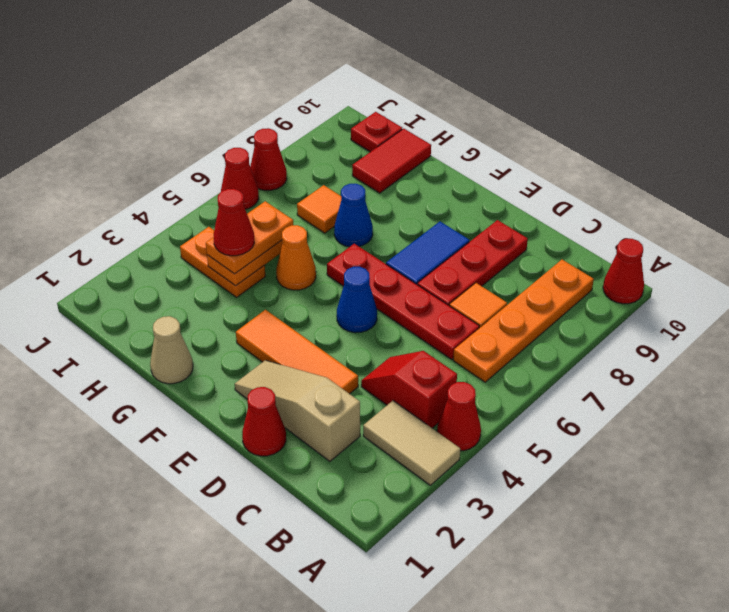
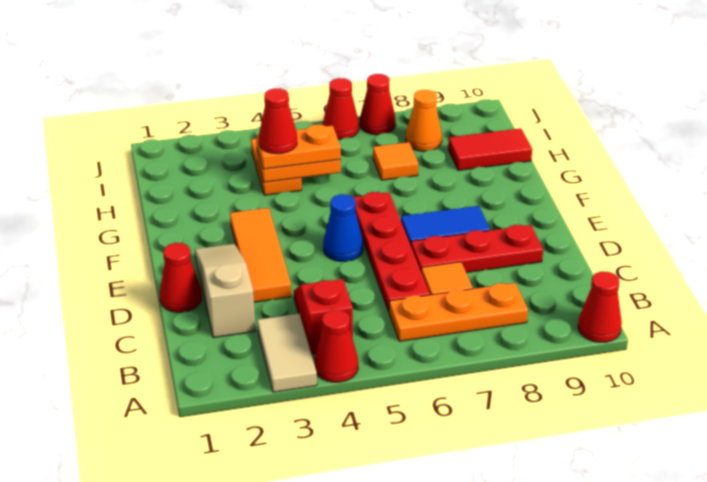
orange plate B6:B9 level 1 -> orange plate B6:B8 level 1
tan cone G1 level 1 -> none
orange cone G5 level 1 -> orange cone I8 level 1
blue cone G7 level 1 -> none
red plate I10 level 1 -> none

